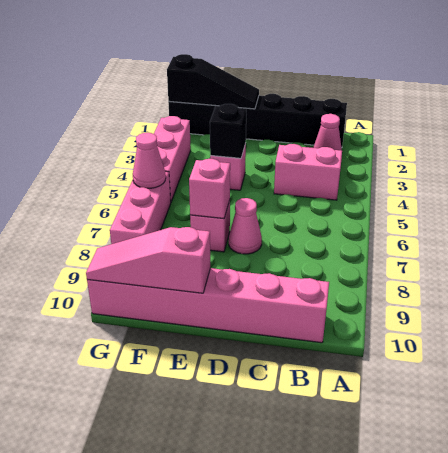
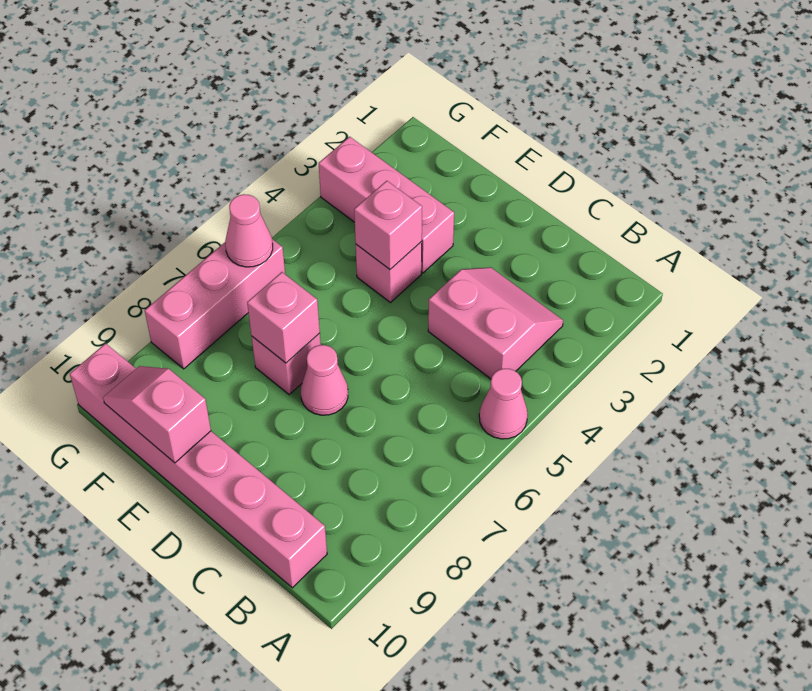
black brick B1:G1 level 1 -> none
pink cone B2 level 1 -> pink cone A5 level 1
black slope E1:G1 level 2 top G -> none
black brick E4 level 2 -> pink brick E4 level 2
pink slope E10:G10 level 2 top E -> pink slope E10:F10 level 2 top E
pink brick G3:G5 level 1 -> pink brick E3:G3 level 1

